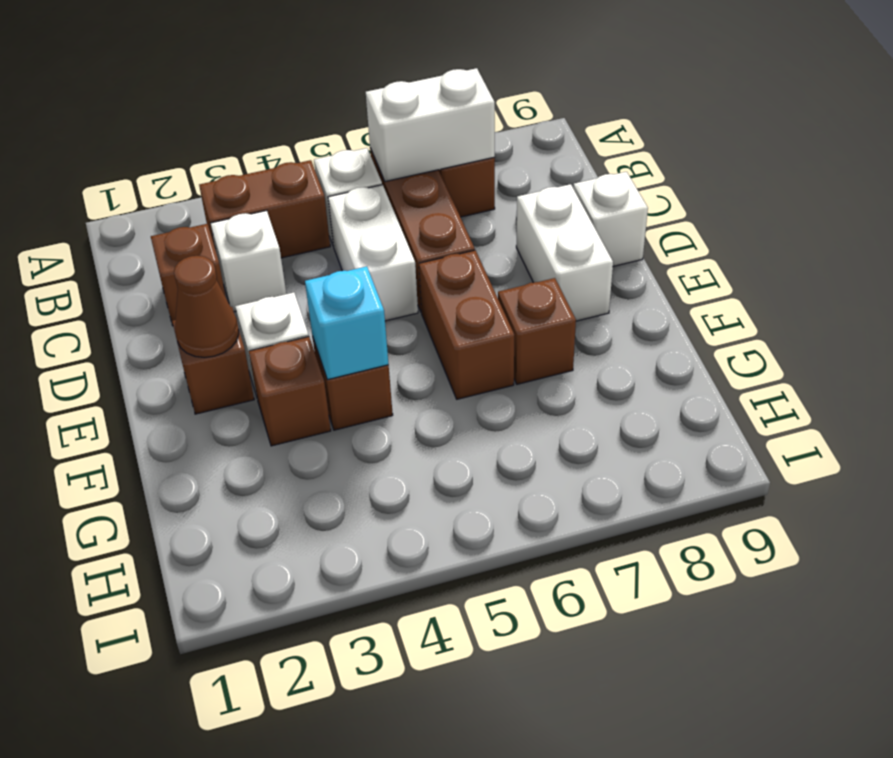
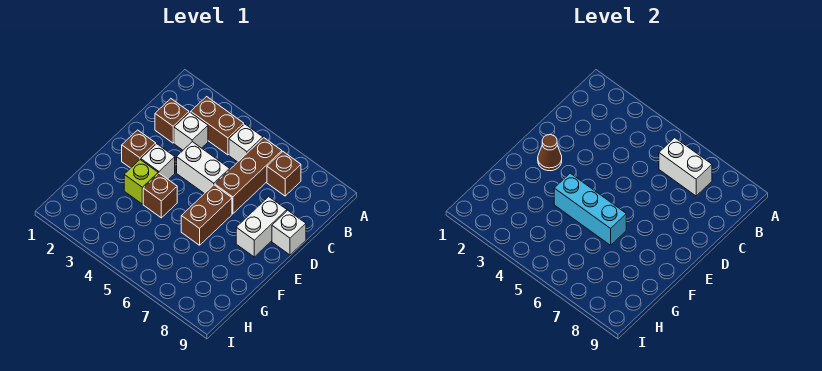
white brick C5:D5 level 1 -> white brick D4:D5 level 1
brown brick F3 level 1 -> lime brick F3 level 1
cyan brick F4 level 2 -> cyan brick F4:F6 level 2
brown brick F7 level 1 -> none

